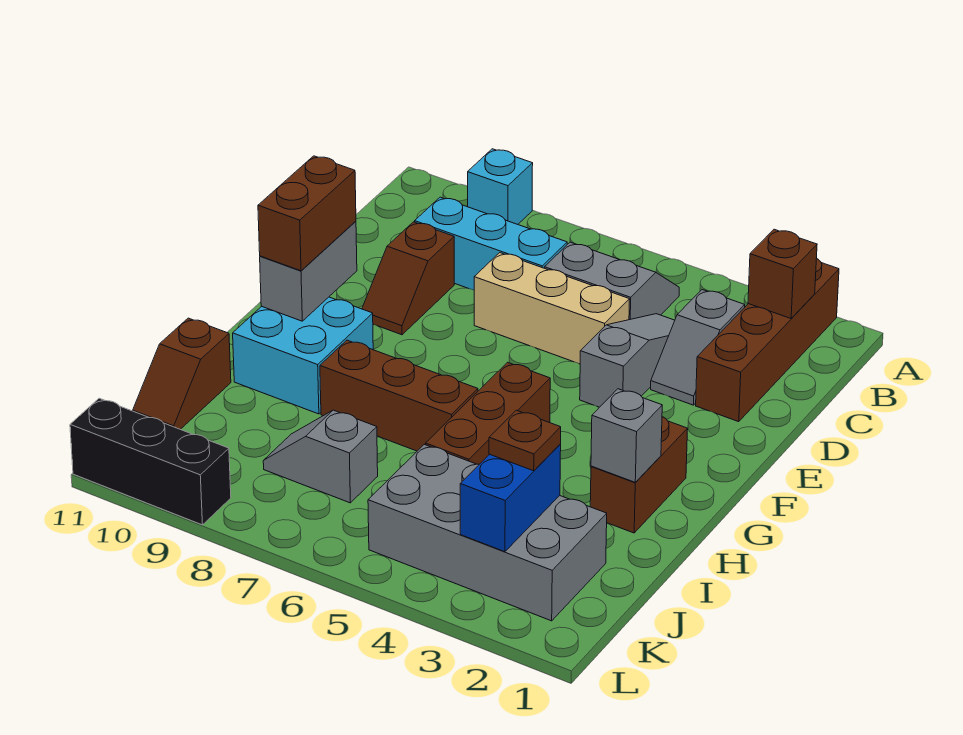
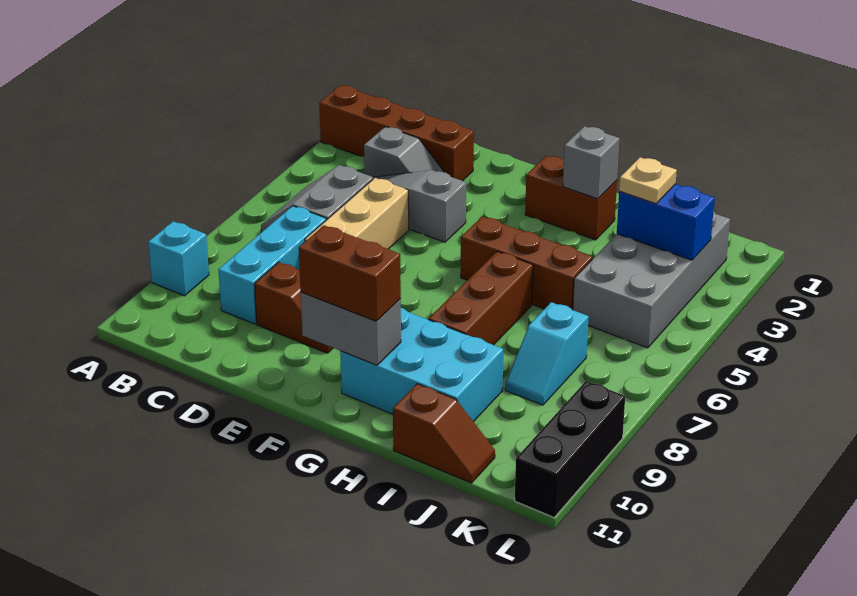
brown brick B2 level 2 -> none
cyan brick G9:H10 level 1 -> cyan brick G9:I10 level 1
brown plate J3 level 3 -> tan plate J3 level 3
grey slope J7:J8 level 1 top 7 -> cyan slope J7:J8 level 1 top 7

